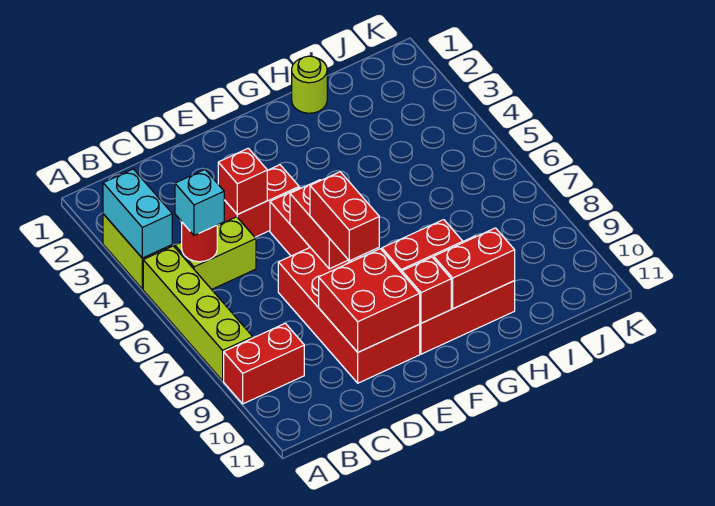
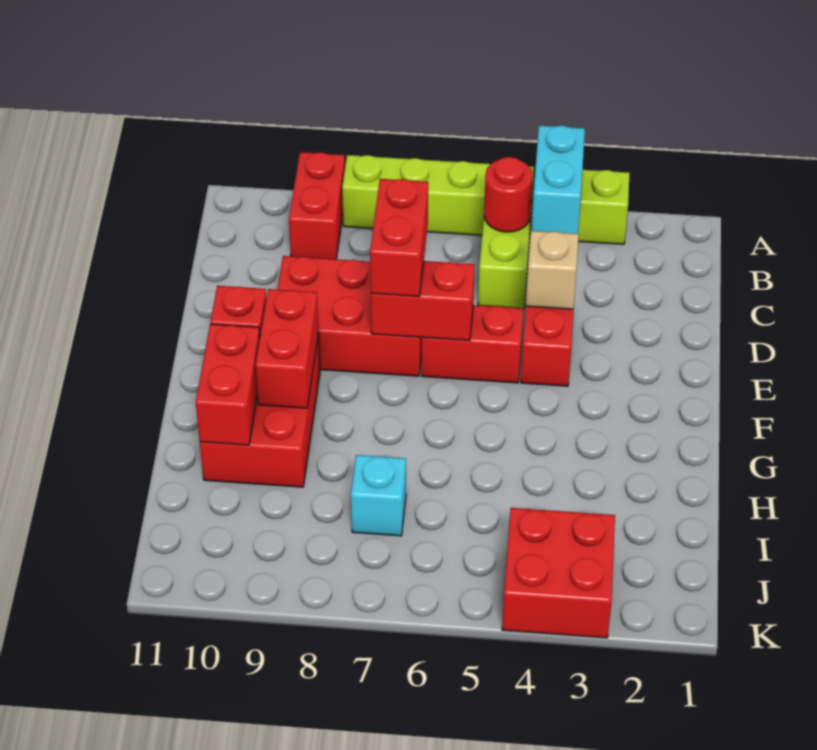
cyan brick A3:A4 level 2 -> cyan brick A4:B4 level 2
cyan brick B5 level 3 -> cyan brick I7 level 1
red brick D4 level 2 -> tan brick D4 level 2
red brick D7:E10 level 1 -> red brick D7:E9 level 1
red brick D9:E10 level 2 -> red brick J3:K4 level 1
red brick E7:E8 level 3 -> red brick D7:E7 level 3
lime round brick H1 level 1 -> none

